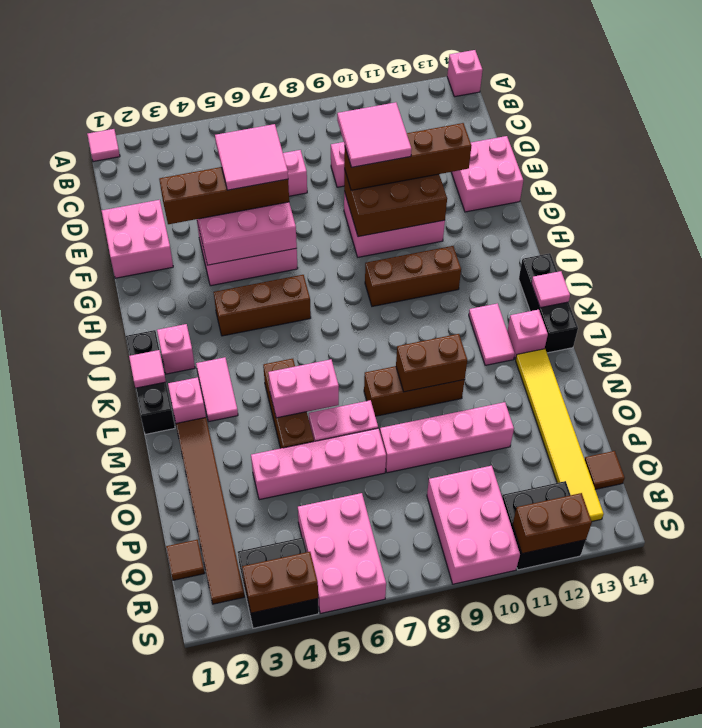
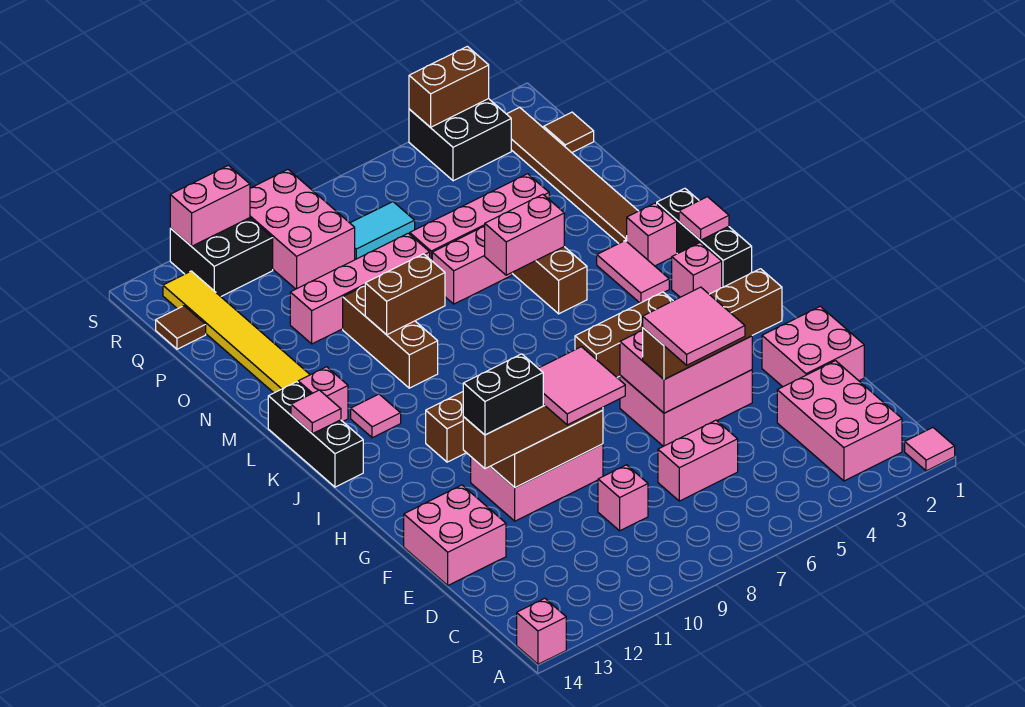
none -> black brick F11:F12 level 4
pink tile K12:L12 level 1 -> pink tile K12 level 1
brown brick M8:M10 level 1 -> brown brick L10:N10 level 1
pink brick Q5:S6 level 1 -> pink brick B2:D3 level 1
none -> cyan tile Q7:Q8 level 1
brown brick S11:S12 level 2 -> pink brick S11:S12 level 2

